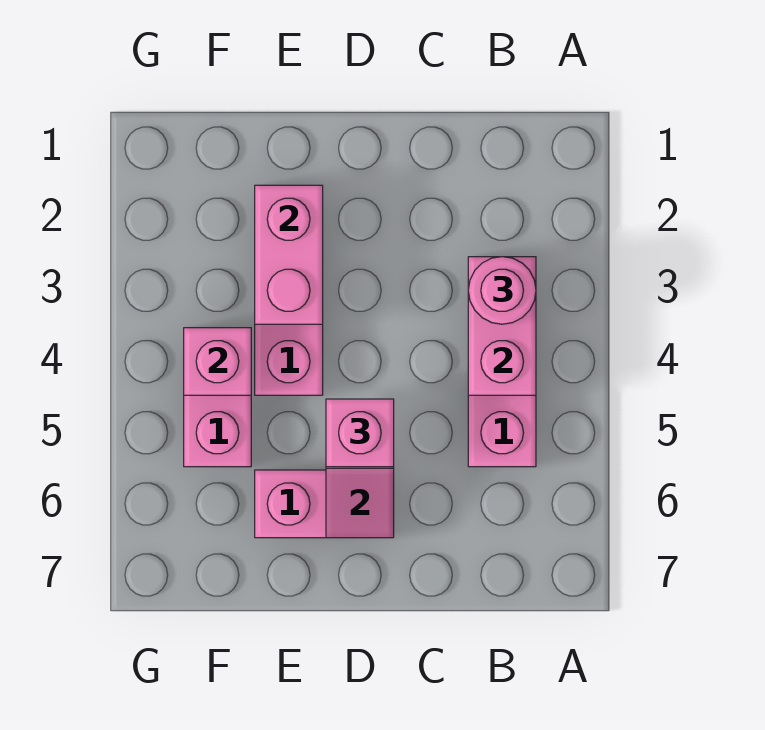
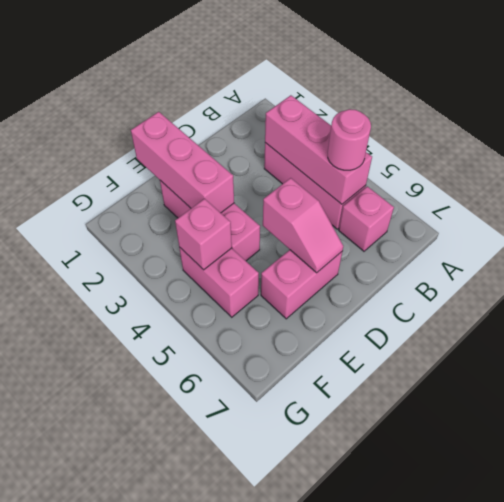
pink brick B3:B4 level 2 -> pink brick B3:B5 level 2
pink round brick B3 level 3 -> pink round brick B5 level 3
pink brick D5 level 3 -> pink brick B6 level 1
pink brick E2:E3 level 2 -> pink brick E1:E3 level 2

